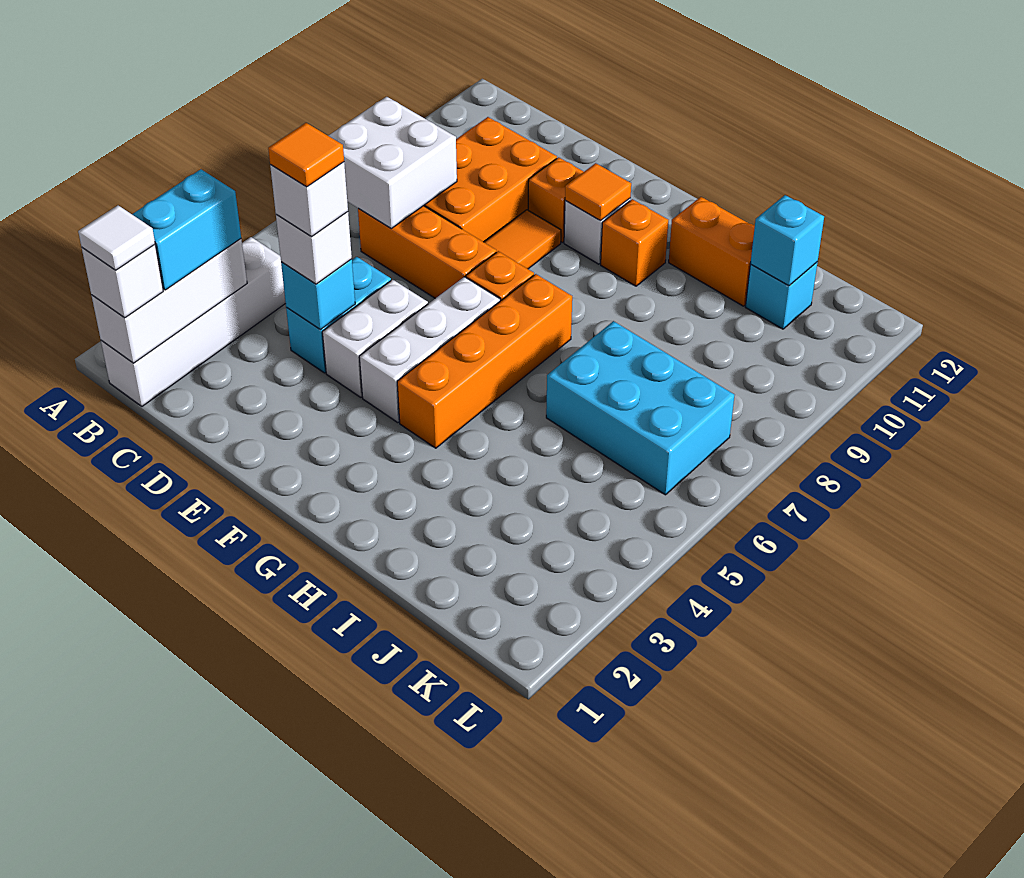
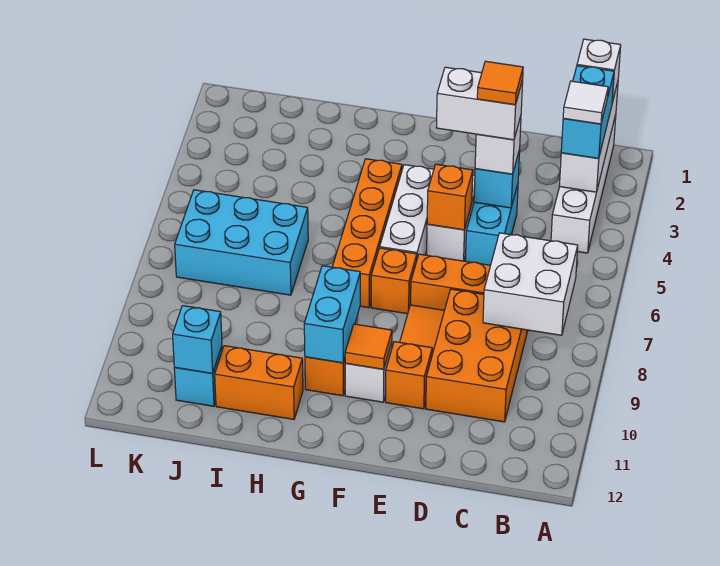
white tile B1 level 4 -> white tile B3 level 4
white brick D4 level 4 -> white brick D4:E4 level 4
none -> orange brick E5 level 2
none -> cyan brick G9:G10 level 2

